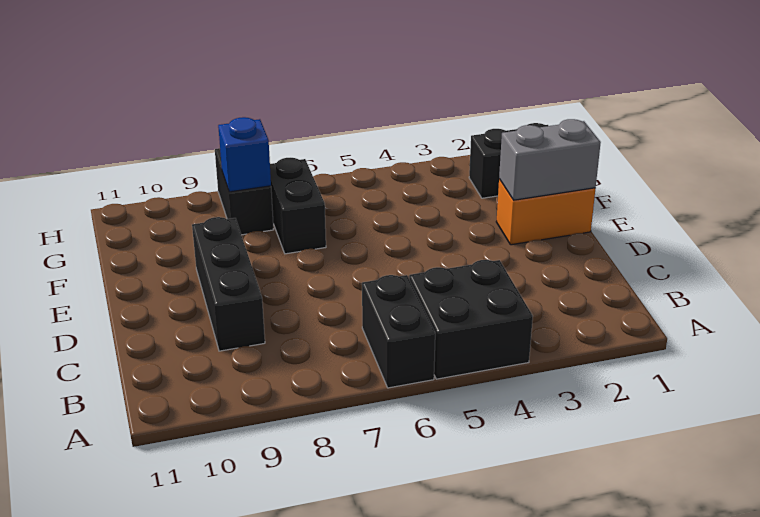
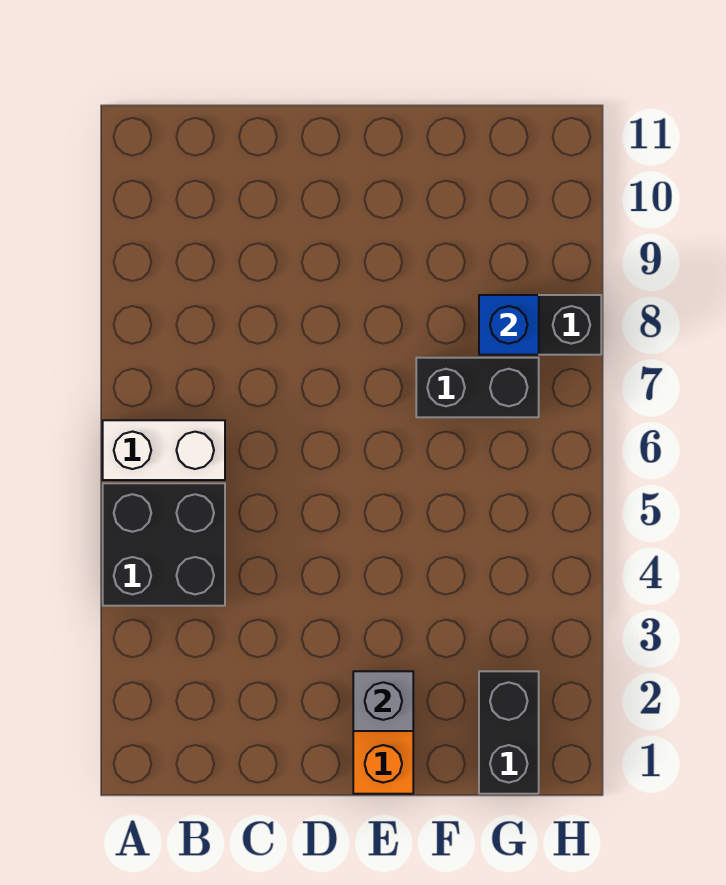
black brick A6:B6 level 1 -> white brick A6:B6 level 1
black brick C9:E9 level 1 -> none
grey brick E1:E2 level 2 -> grey brick E2 level 2

